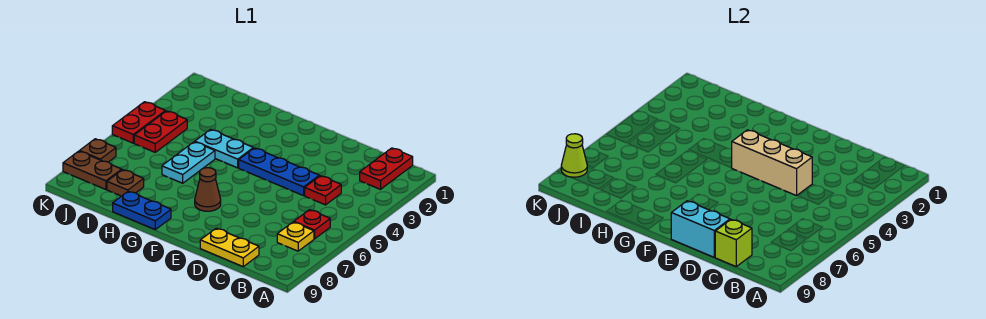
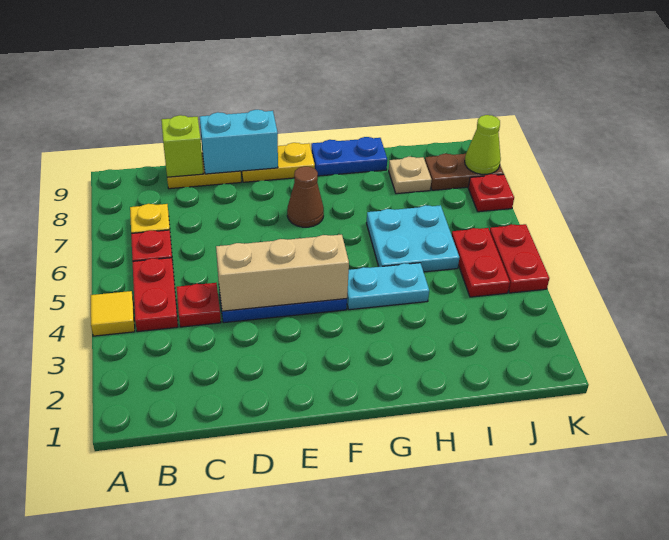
none -> yellow tile A4 level 1
red plate B1:B2 level 1 -> red plate B4:B5 level 1
none -> yellow plate E9:F9 level 1
cyan plate H5:H6 level 1 -> cyan plate H5:I6 level 1
brown plate I8 level 1 -> tan plate I8 level 1
brown plate K7 level 1 -> red plate K7 level 1

